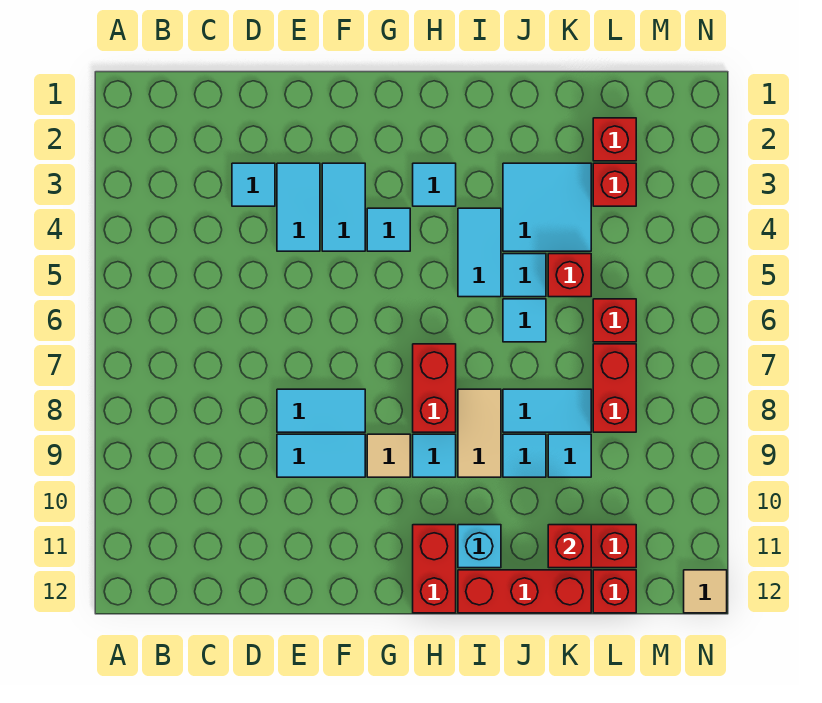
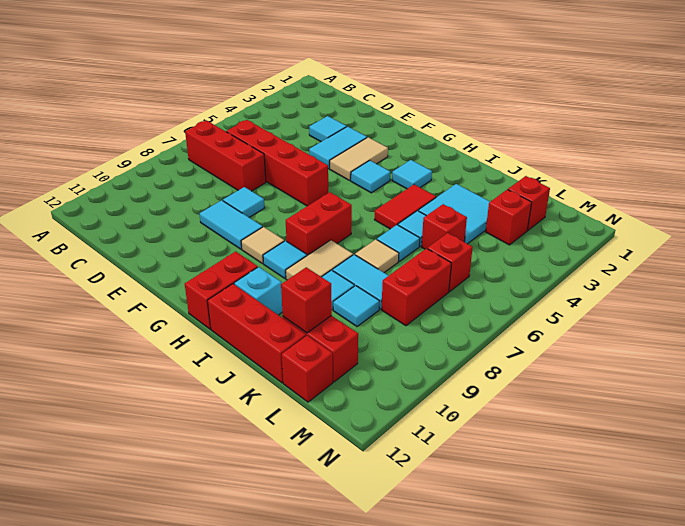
none -> red brick B7:D7 level 1
none -> red brick C6:F6 level 1
cyan tile E8:F8 level 1 -> cyan tile E8 level 1
cyan tile F3:F4 level 1 -> tan tile F3:F4 level 1
cyan tile I4:I5 level 1 -> red tile I4:I5 level 1
tan tile N12 level 1 -> tan tile J7 level 1

